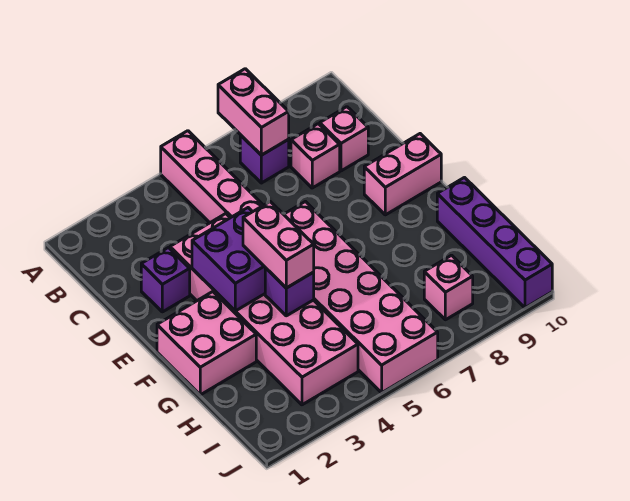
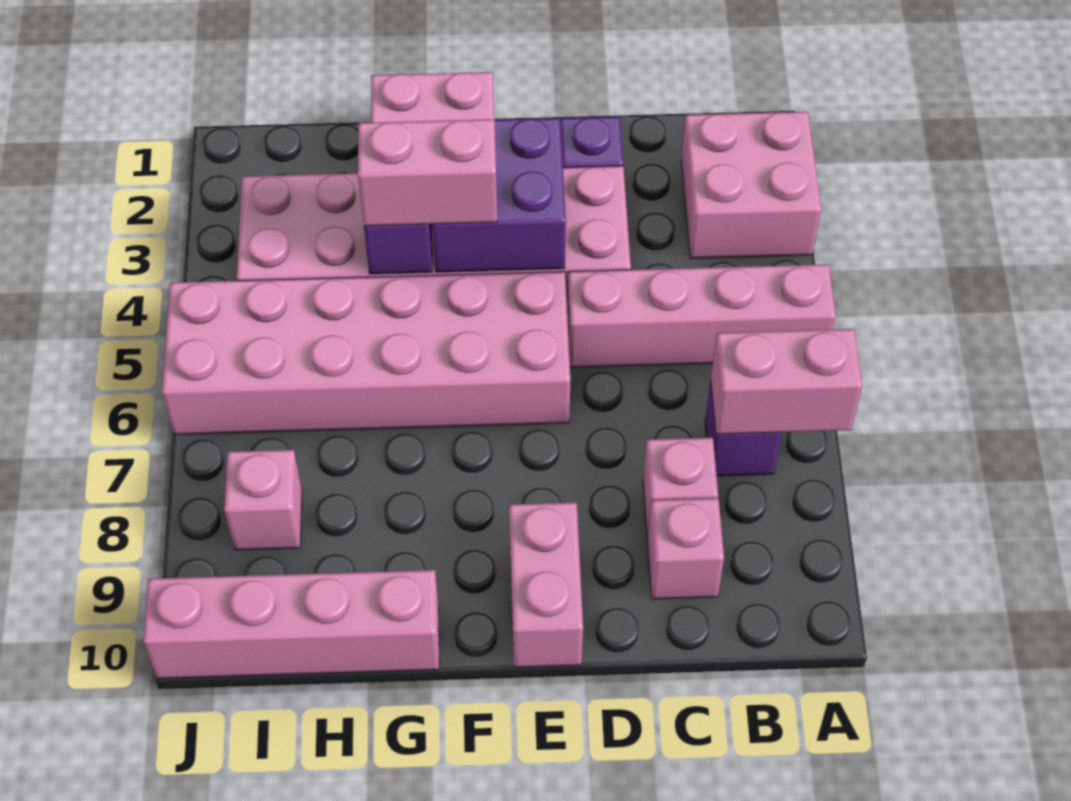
none -> pink brick A2:B3 level 1
purple brick G10:J10 level 1 -> pink brick G10:J10 level 1

